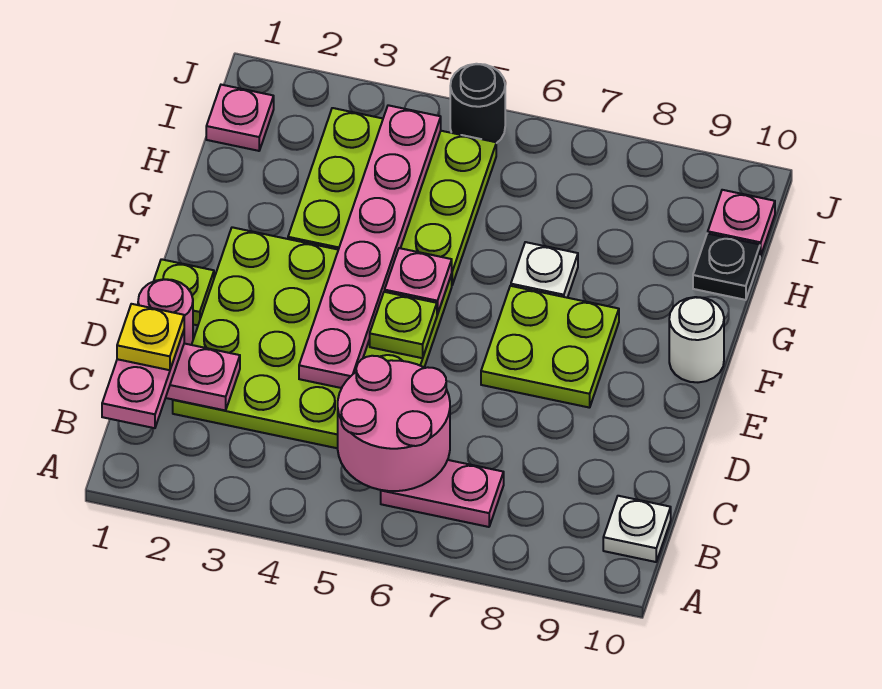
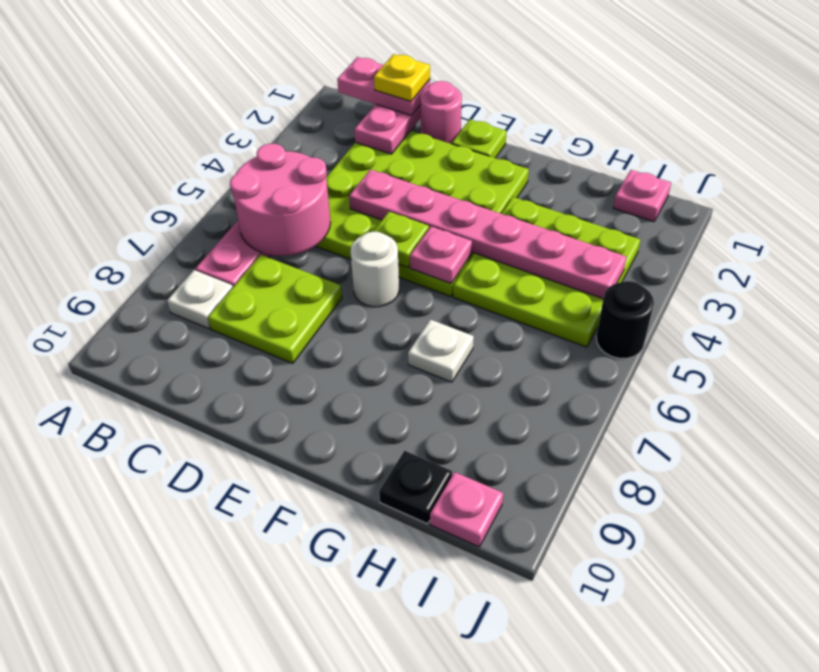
white plate B10 level 1 -> white plate B8 level 1
lime plate E7:F8 level 1 -> lime plate C7:D8 level 1
white round brick F10 level 1 -> white round brick E6 level 1

